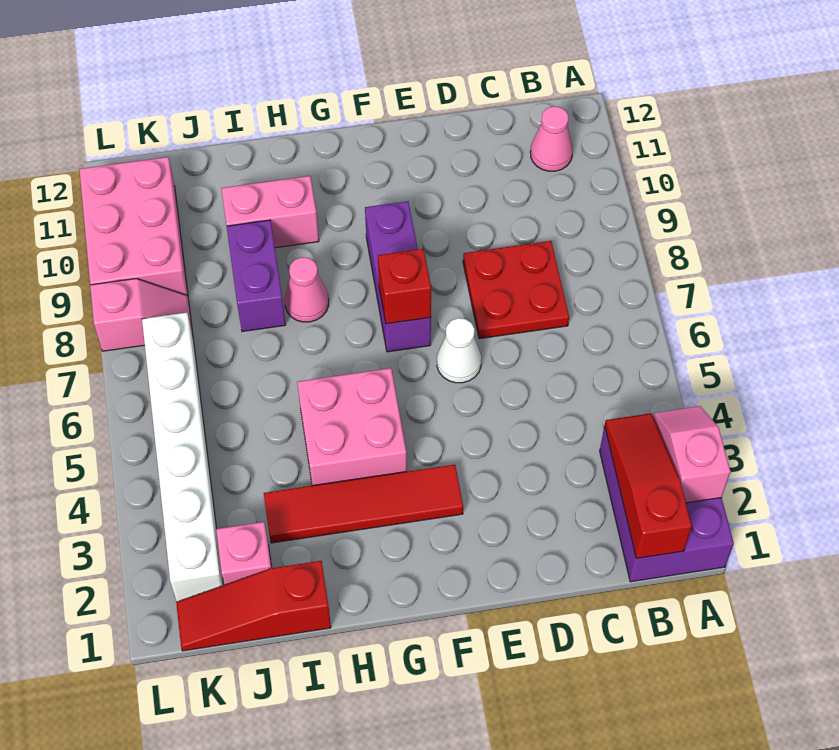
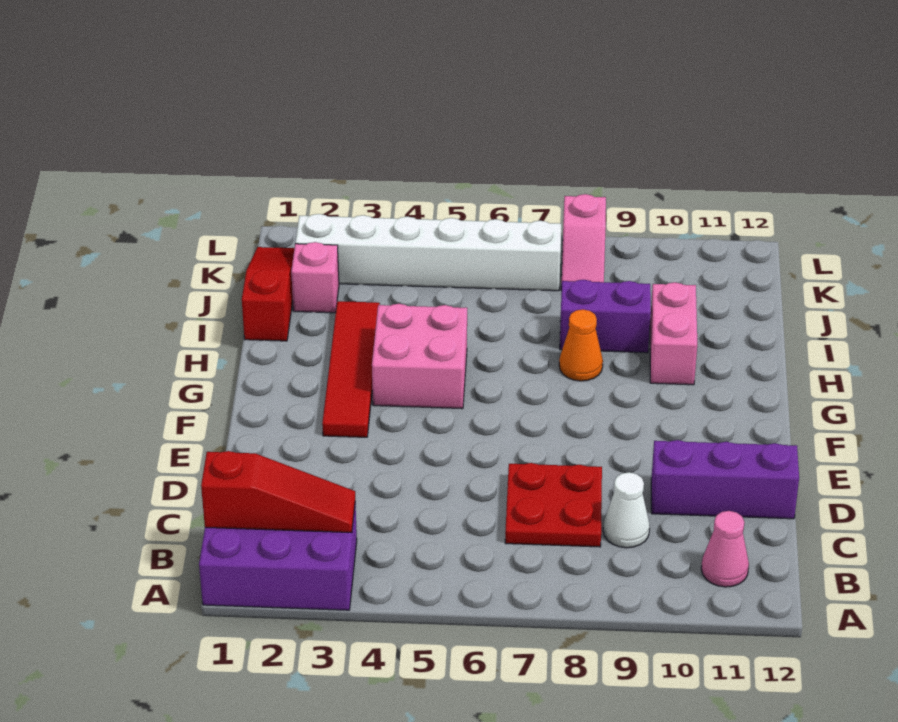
pink slope A2:A3 level 2 top 2 -> none
white cone E6 level 1 -> white cone C9 level 1
purple brick F7:F9 level 1 -> purple brick D10:D12 level 1
red brick F7 level 2 -> none
pink cone H8 level 1 -> orange cone H8 level 1
pink brick K9:L11 level 1 -> none

